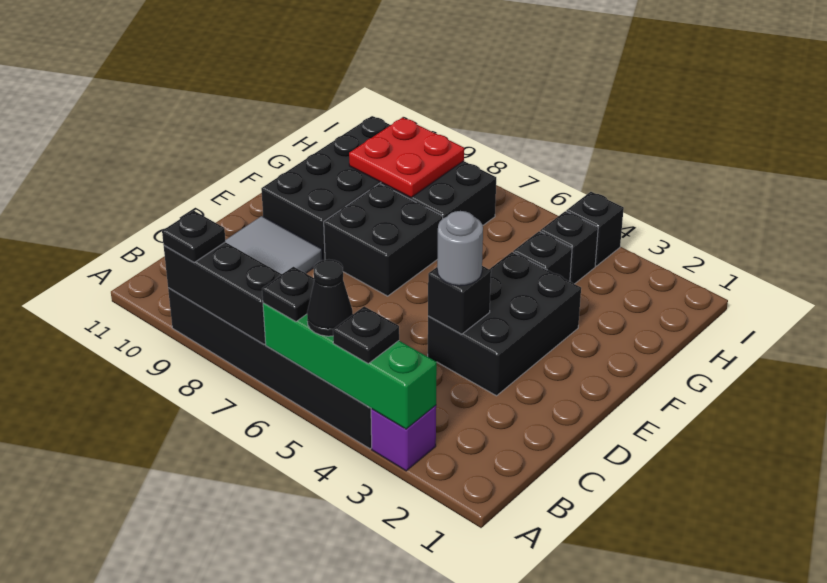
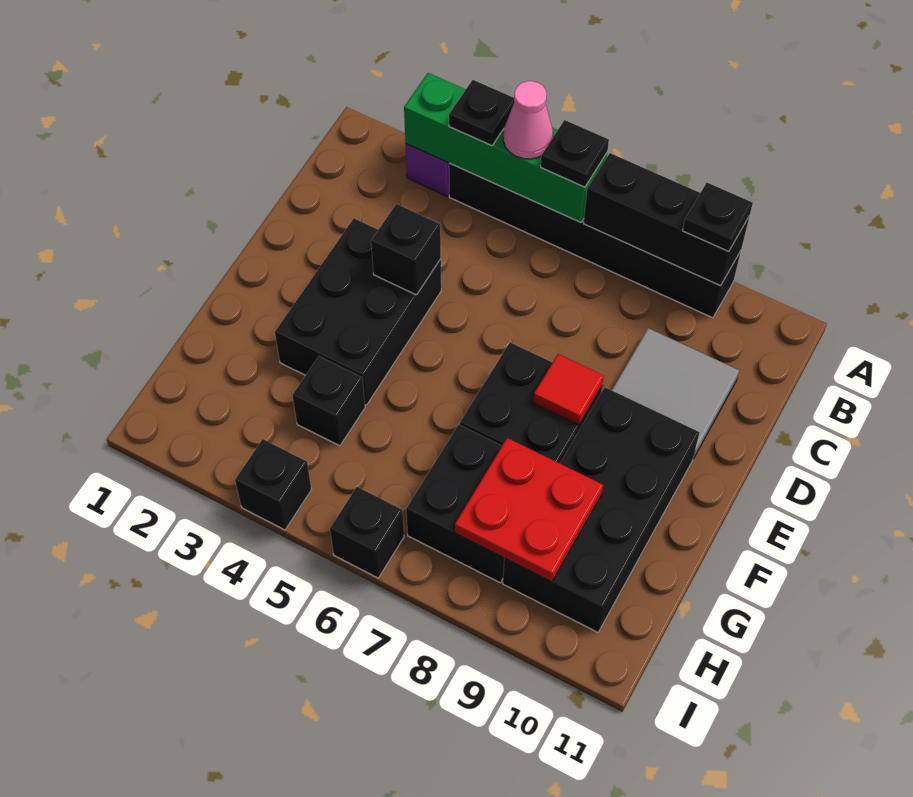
black cone A5 level 3 -> pink cone A5 level 3
grey round brick D4 level 3 -> none
none -> red tile E8 level 2
black brick H4 level 1 -> black brick I6 level 1

